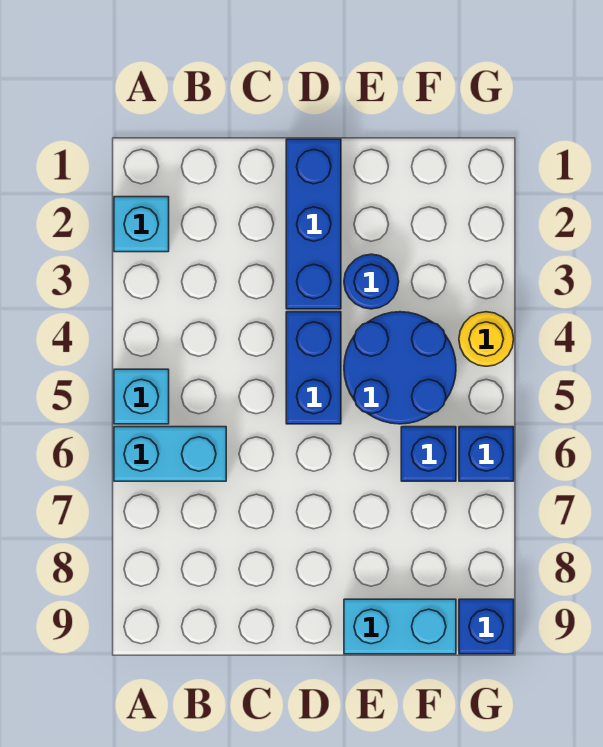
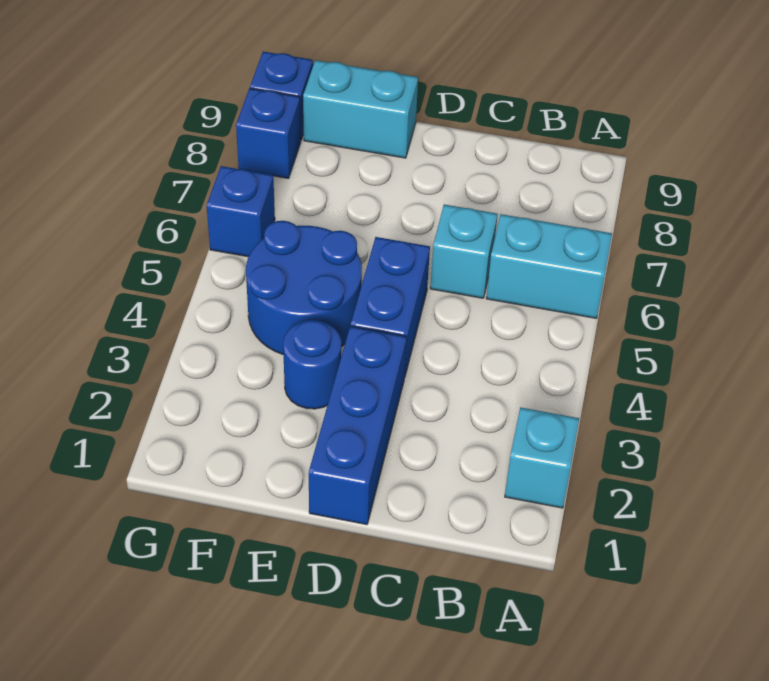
cyan brick A5 level 1 -> cyan brick C6 level 1
blue brick F6 level 1 -> blue brick G8 level 1
yellow round brick G4 level 1 -> none

